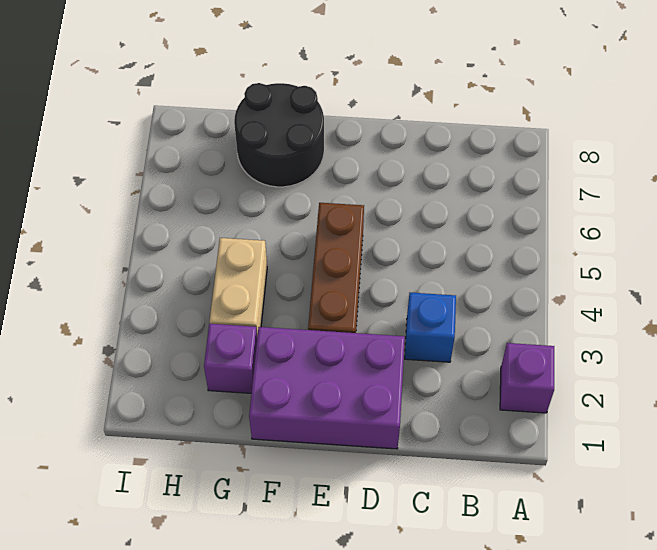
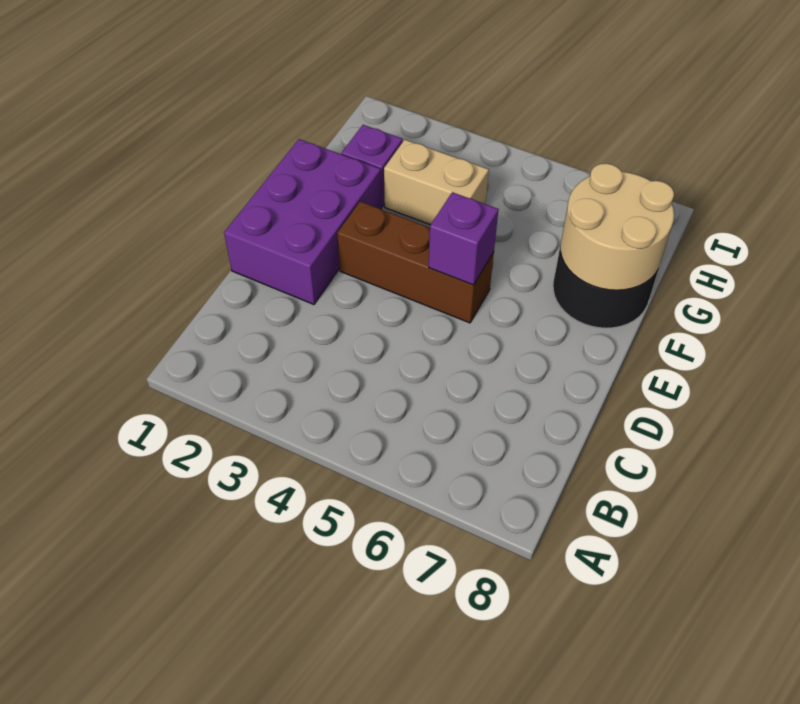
purple brick A2 level 1 -> purple brick E5 level 2
blue brick C3 level 1 -> none
none -> tan round brick F7:G8 level 2

